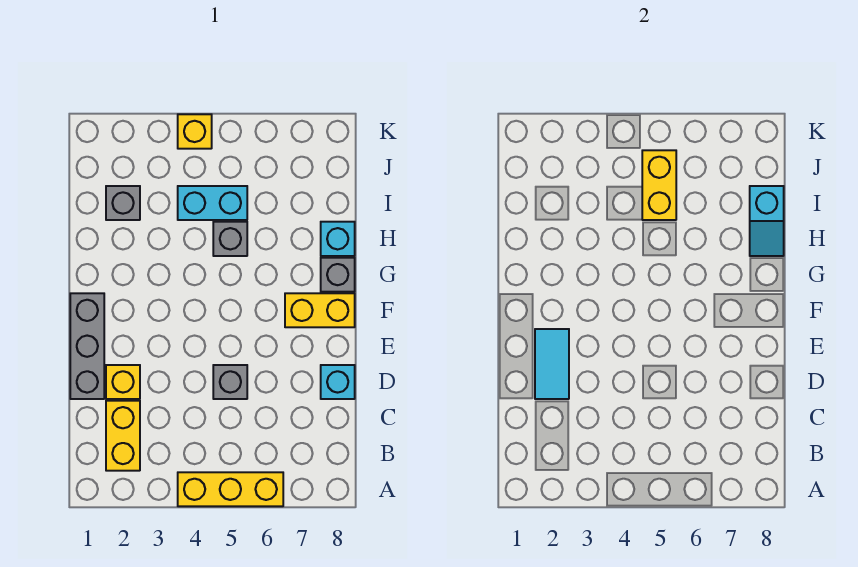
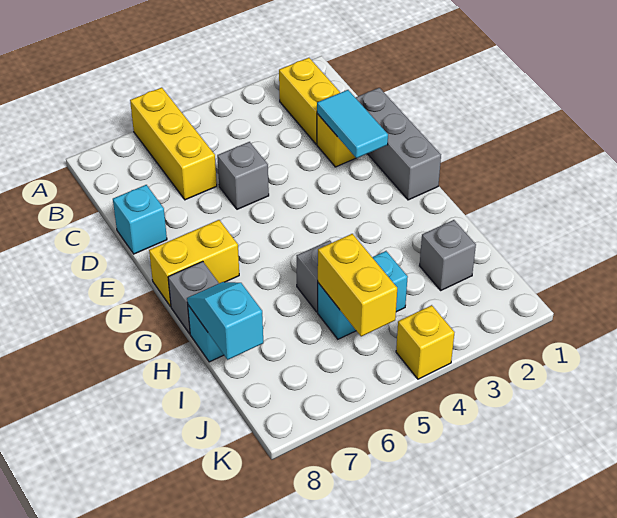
yellow brick A4:A6 level 1 -> yellow brick A6:C6 level 1

